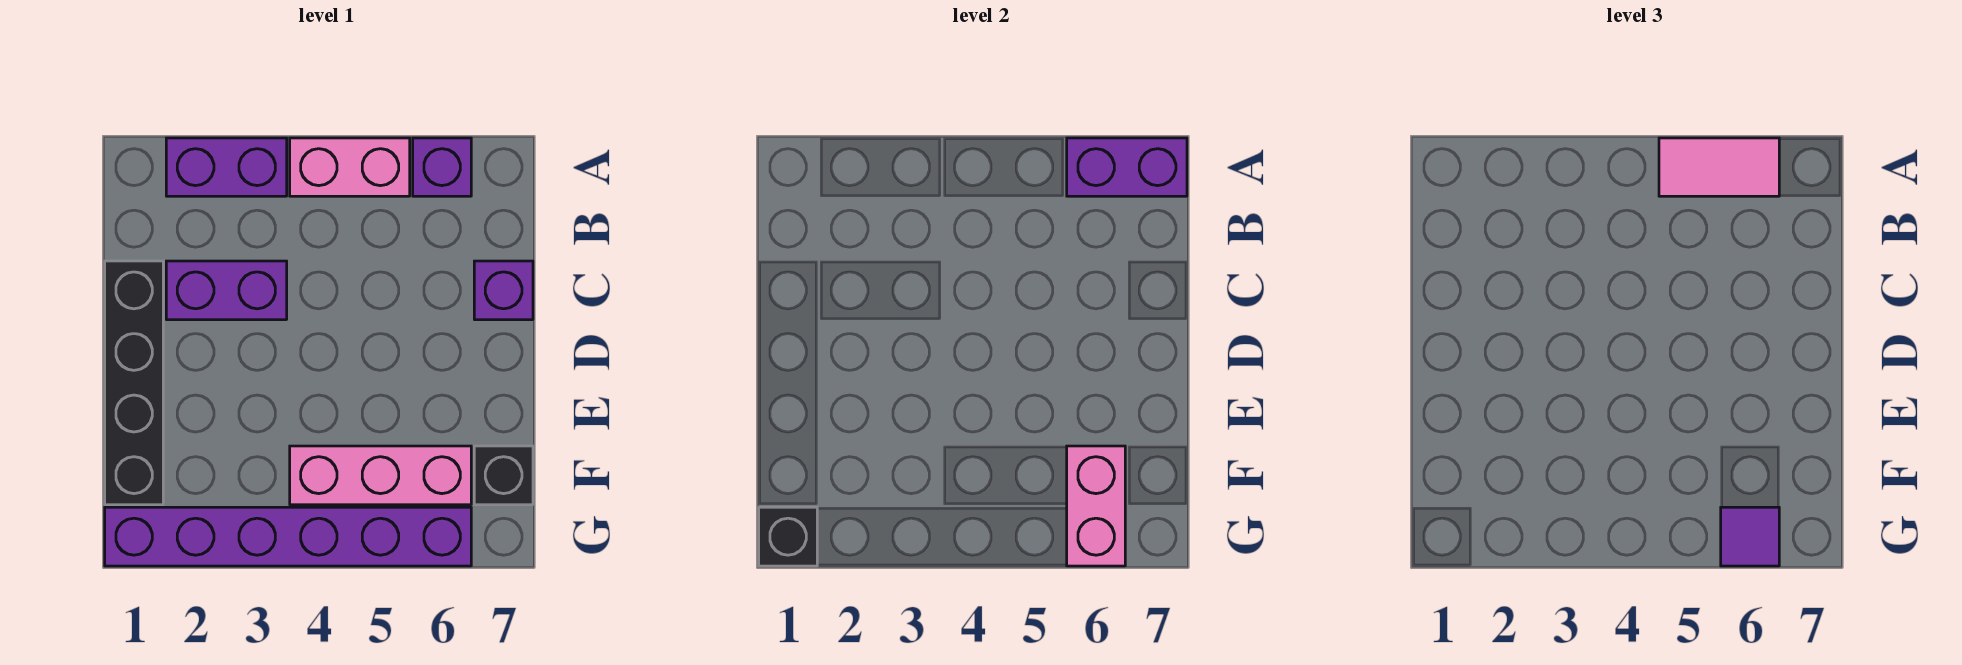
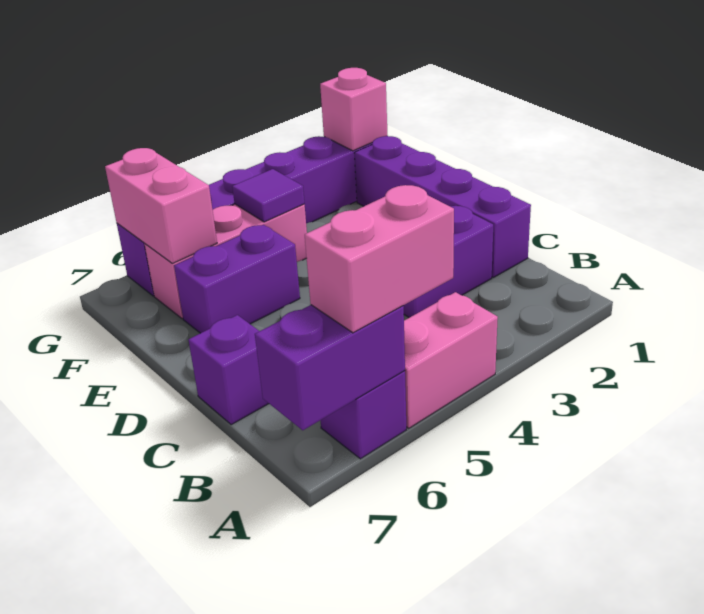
purple brick A2:A3 level 1 -> purple brick E5:E6 level 1
pink tile A5:A6 level 3 -> pink brick A5:A6 level 3
black brick C1:F1 level 1 -> purple brick C1:F1 level 1
black brick F7 level 1 -> none
black brick G1 level 2 -> pink brick G1 level 2
purple tile G6 level 3 -> purple tile F4 level 2

